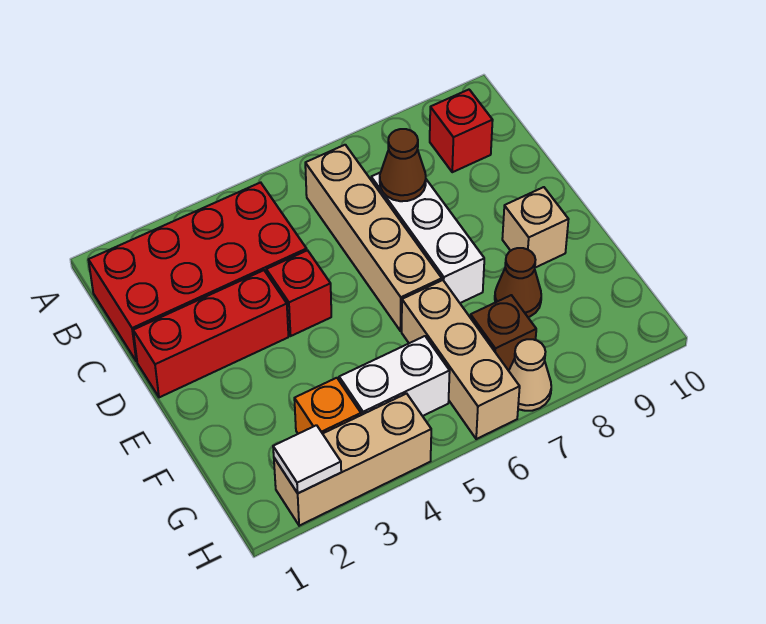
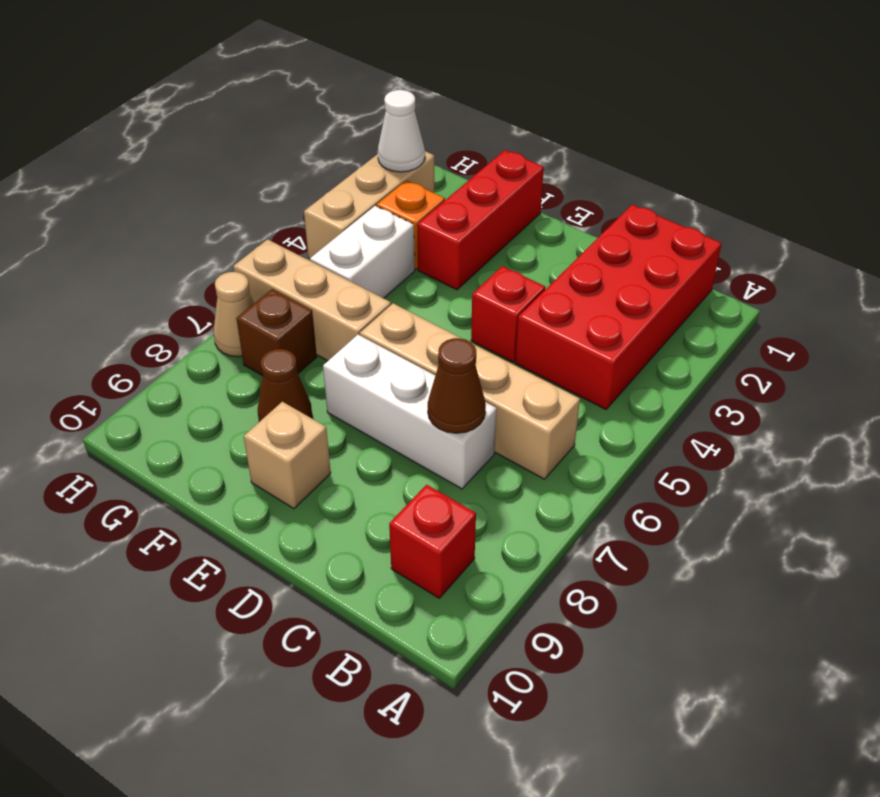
red brick D1:D3 level 1 -> red brick F1:F3 level 1
white tile H2 level 2 -> white cone H2 level 2

